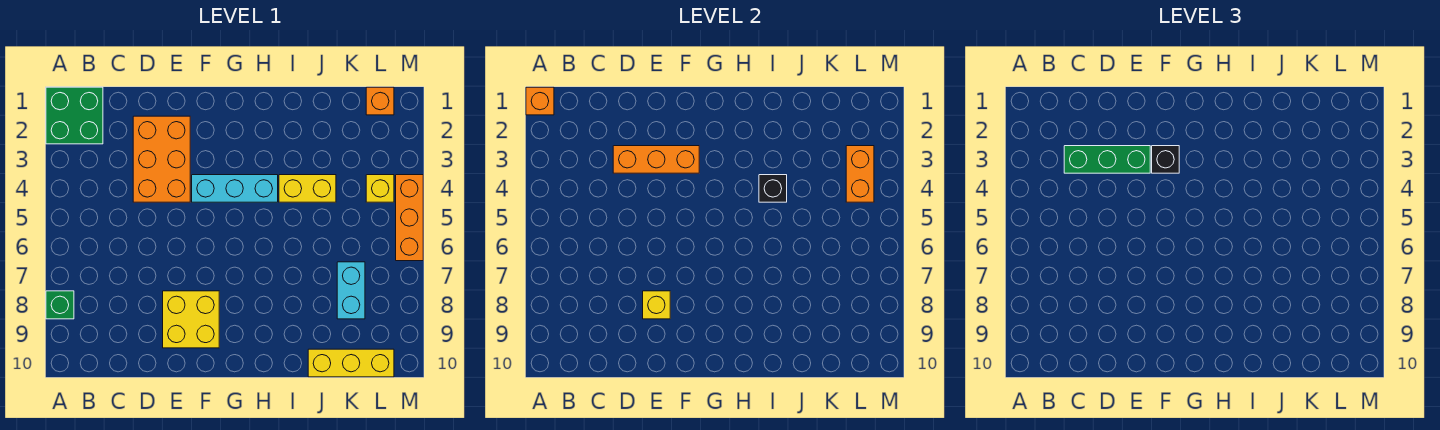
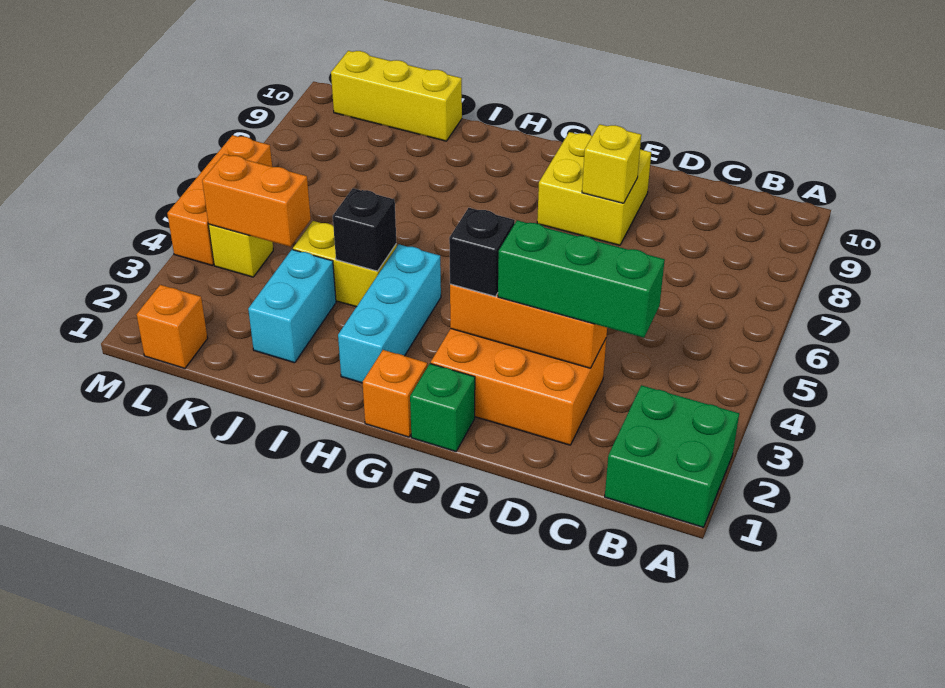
orange brick A1 level 2 -> orange brick G1 level 1
green brick A8 level 1 -> green brick F1 level 1
orange brick D2:E4 level 1 -> orange brick D2:F3 level 1
cyan brick F4:H4 level 1 -> cyan brick H2:H4 level 1
cyan brick K7:K8 level 1 -> cyan brick J2:J3 level 1
orange brick L3:L4 level 2 -> orange brick K4:L4 level 2

